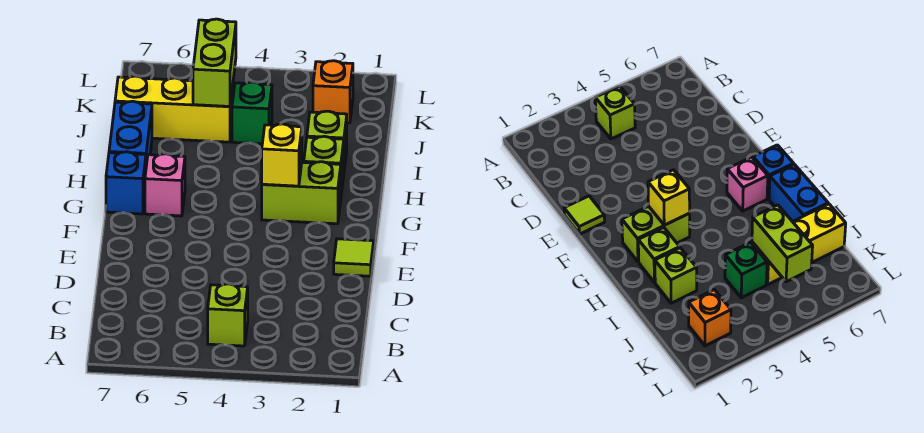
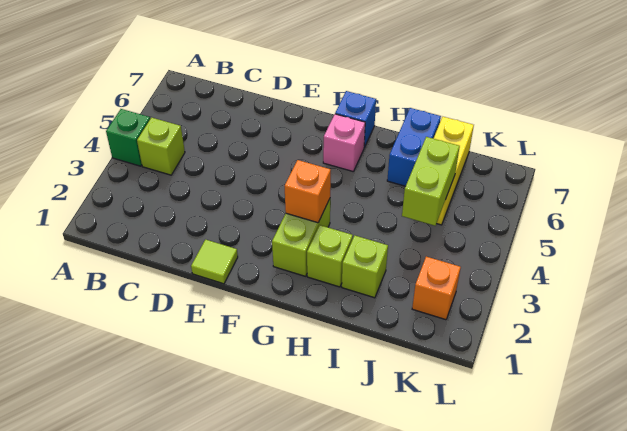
yellow brick G3 level 2 -> orange brick G3 level 2
blue brick H7:I7 level 1 -> blue brick I6:I7 level 1
green brick J4 level 1 -> green brick A4 level 1
lime brick J5:K5 level 2 -> lime brick J4:J5 level 2

